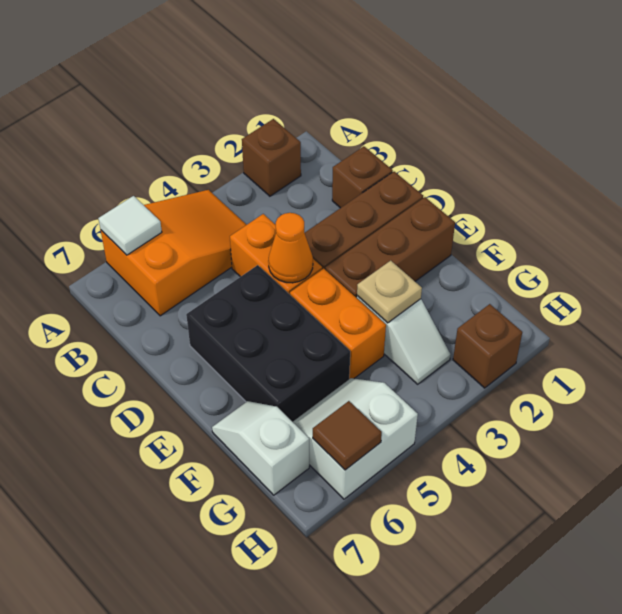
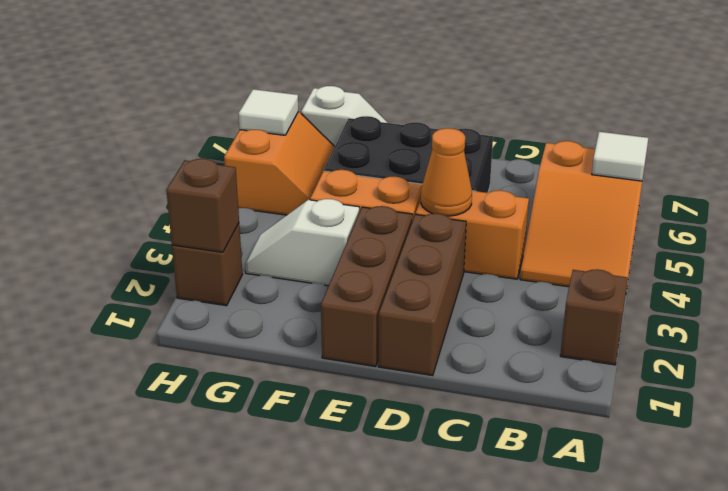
brown brick C1 level 1 -> brown brick H2 level 2
tan plate F3 level 2 -> none
white slope G5:H6 level 1 top H -> orange slope G5:H6 level 1 top H
brown tile H6 level 2 -> white tile H6 level 2

